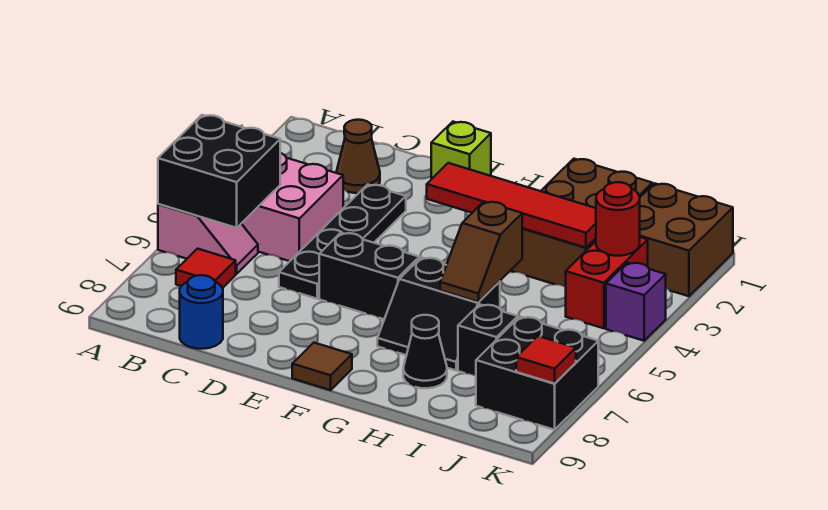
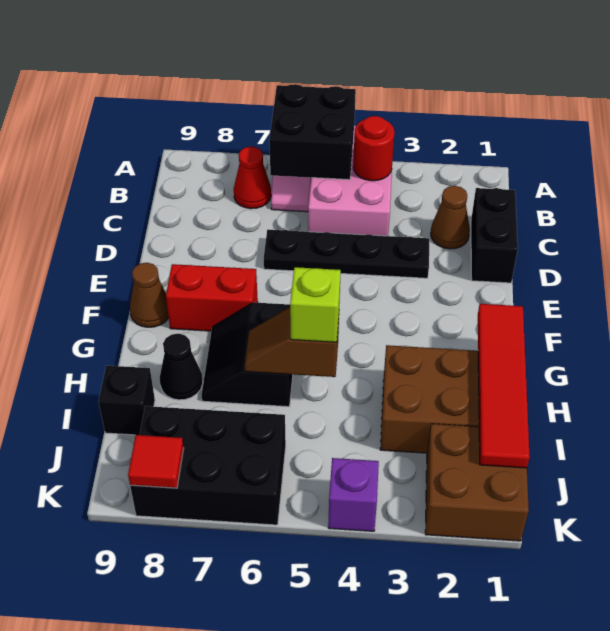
red tile B7 level 1 -> red cone B7 level 1
blue round brick C9 level 1 -> none
lime brick E1 level 1 -> lime brick H5 level 3
black brick E6:F6 level 1 -> black brick C1:D1 level 1
red tile F3:I3 level 2 -> red tile G1:J1 level 2
brown tile F9 level 1 -> brown cone F9 level 1
black brick I7 level 1 -> black brick I9 level 1
red brick J3:J4 level 1 -> red brick F7:F8 level 1
red round brick J3 level 2 -> red round brick B4 level 2
black brick J7:K8 level 1 -> black brick J6:K8 level 1

